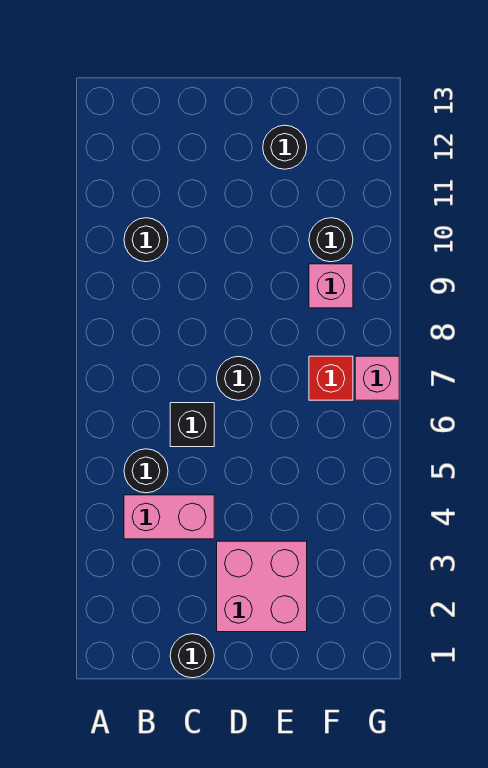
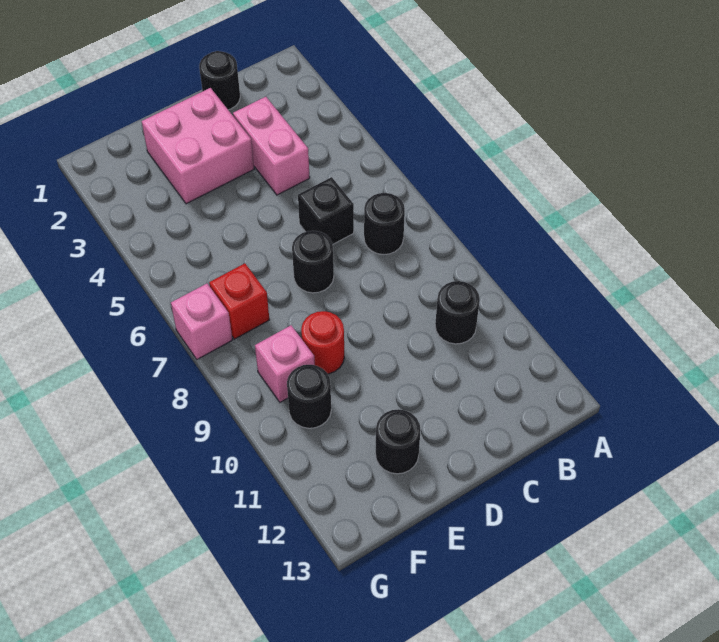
pink brick B4:C4 level 1 -> pink brick C3:C4 level 1
black round brick B5 level 1 -> black round brick B7 level 1
none -> red round brick E9 level 1

